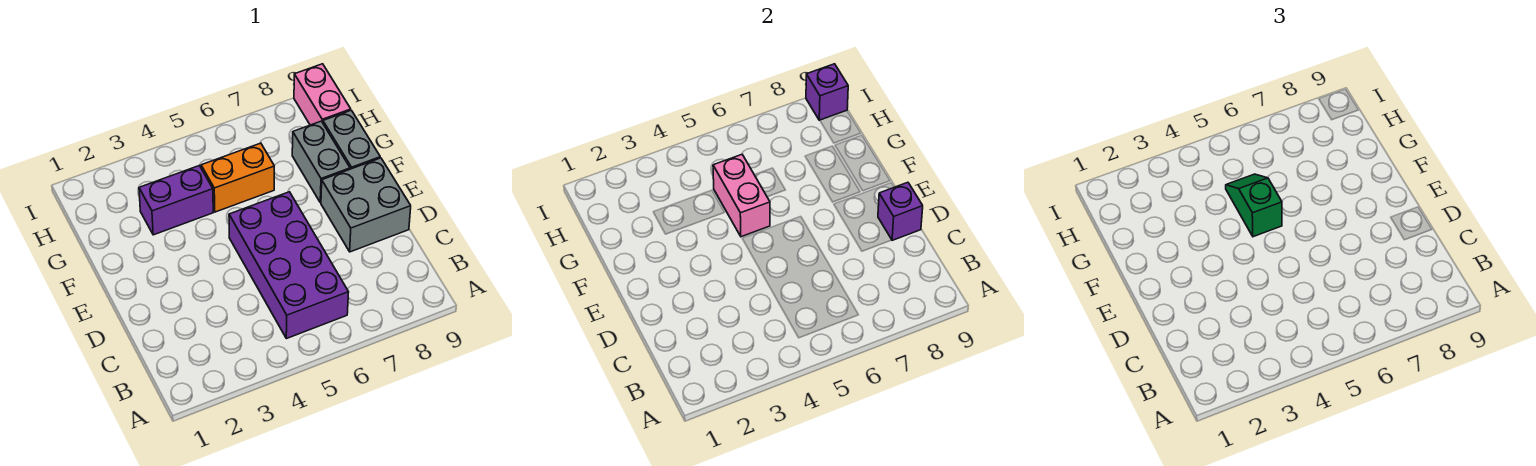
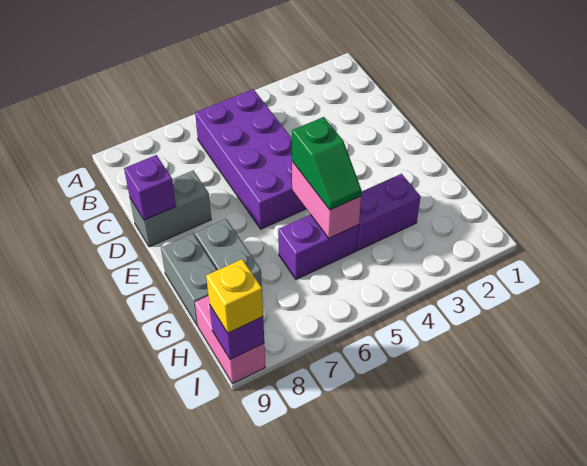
grey brick D8:E9 level 1 -> grey brick D8:D9 level 1
orange brick G5:G6 level 1 -> purple brick G5:G6 level 1
none -> yellow brick I9 level 3

